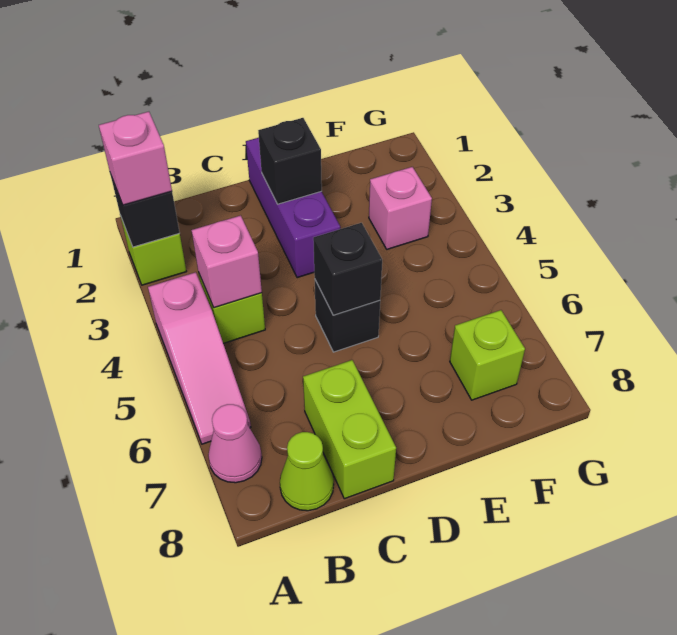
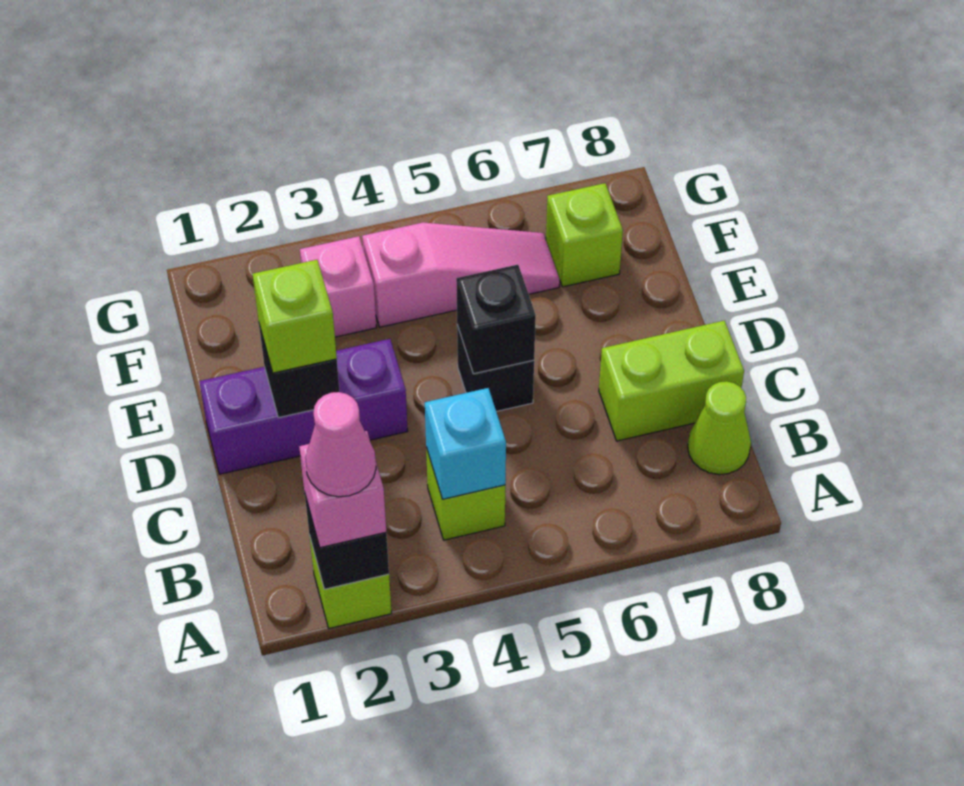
pink slope A4:A6 level 1 top 4 -> pink slope F4:F6 level 1 top 4
pink cone A7 level 1 -> pink cone A2 level 4
pink brick B4 level 2 -> cyan brick B4 level 2
none -> lime brick D2 level 3

